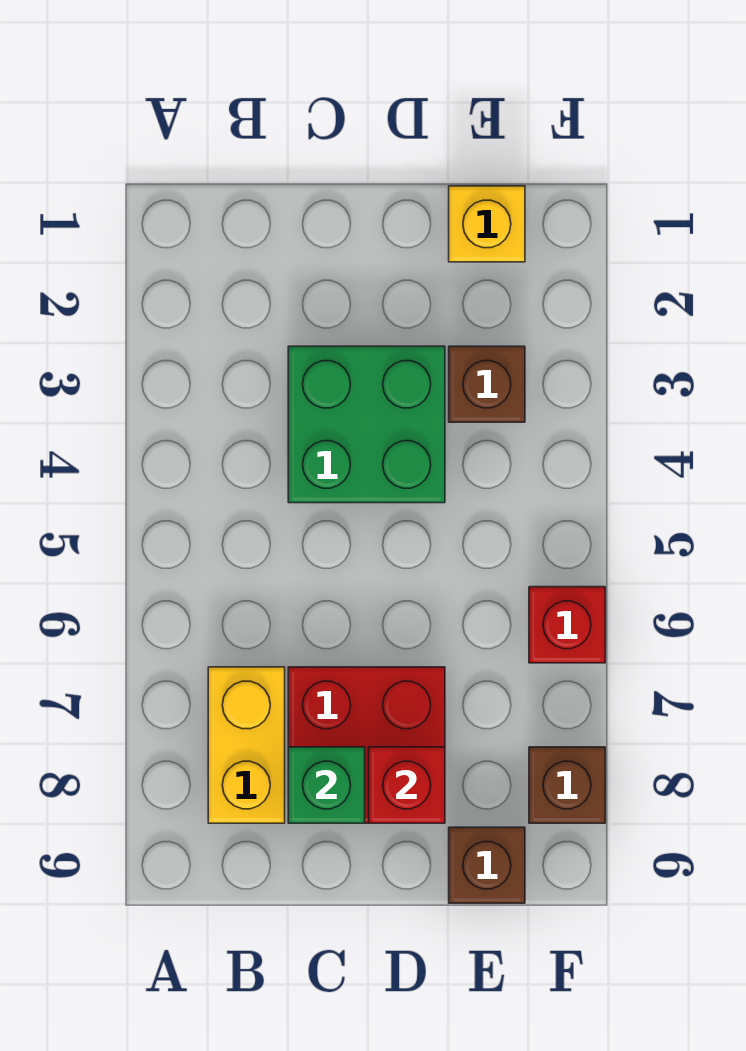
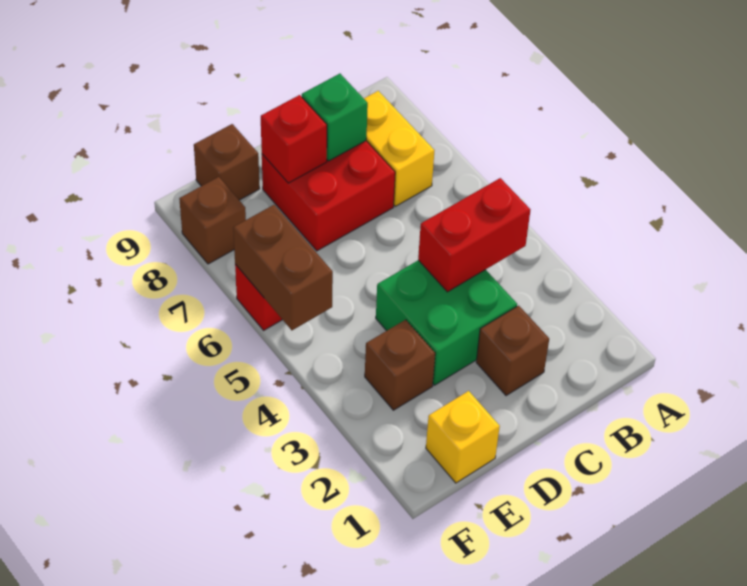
none -> red brick B4:C4 level 2
none -> brown brick C2 level 1
none -> brown brick F5:F6 level 2

